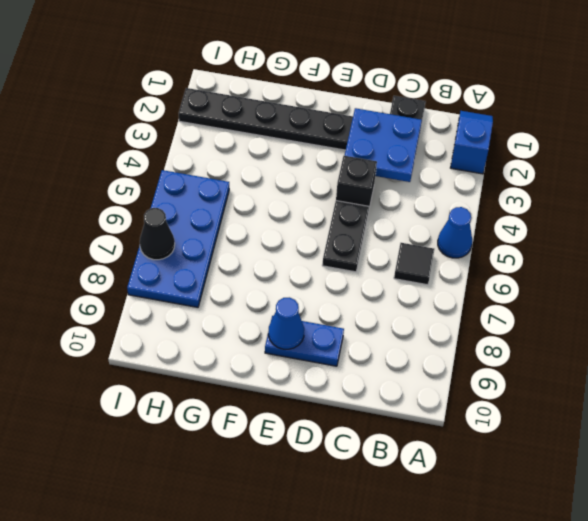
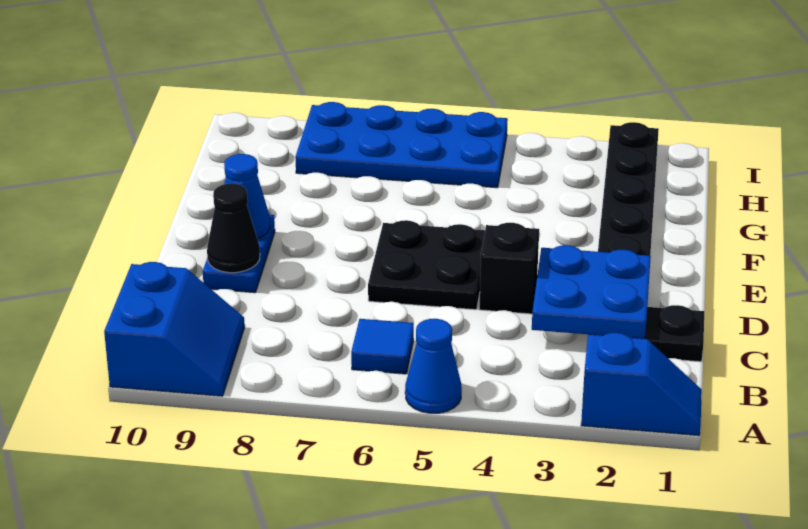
none -> blue slope A9:B10 level 1 top 10
black tile B6 level 1 -> blue tile B6 level 1
black plate D5:D6 level 1 -> black plate D5:E6 level 1
black cone I7 level 2 -> black cone D9 level 2

